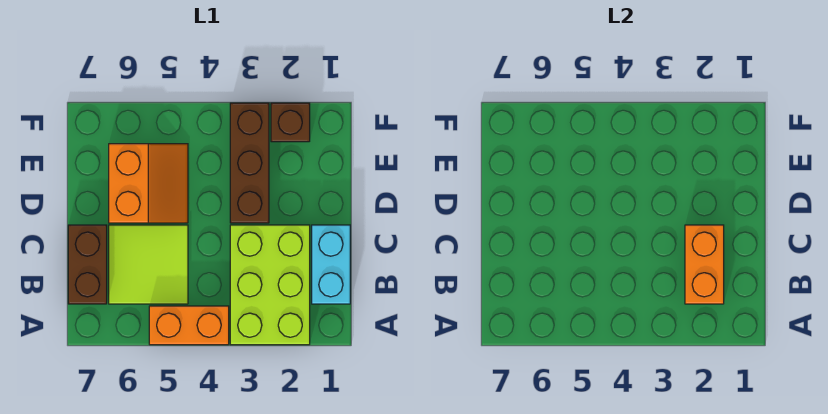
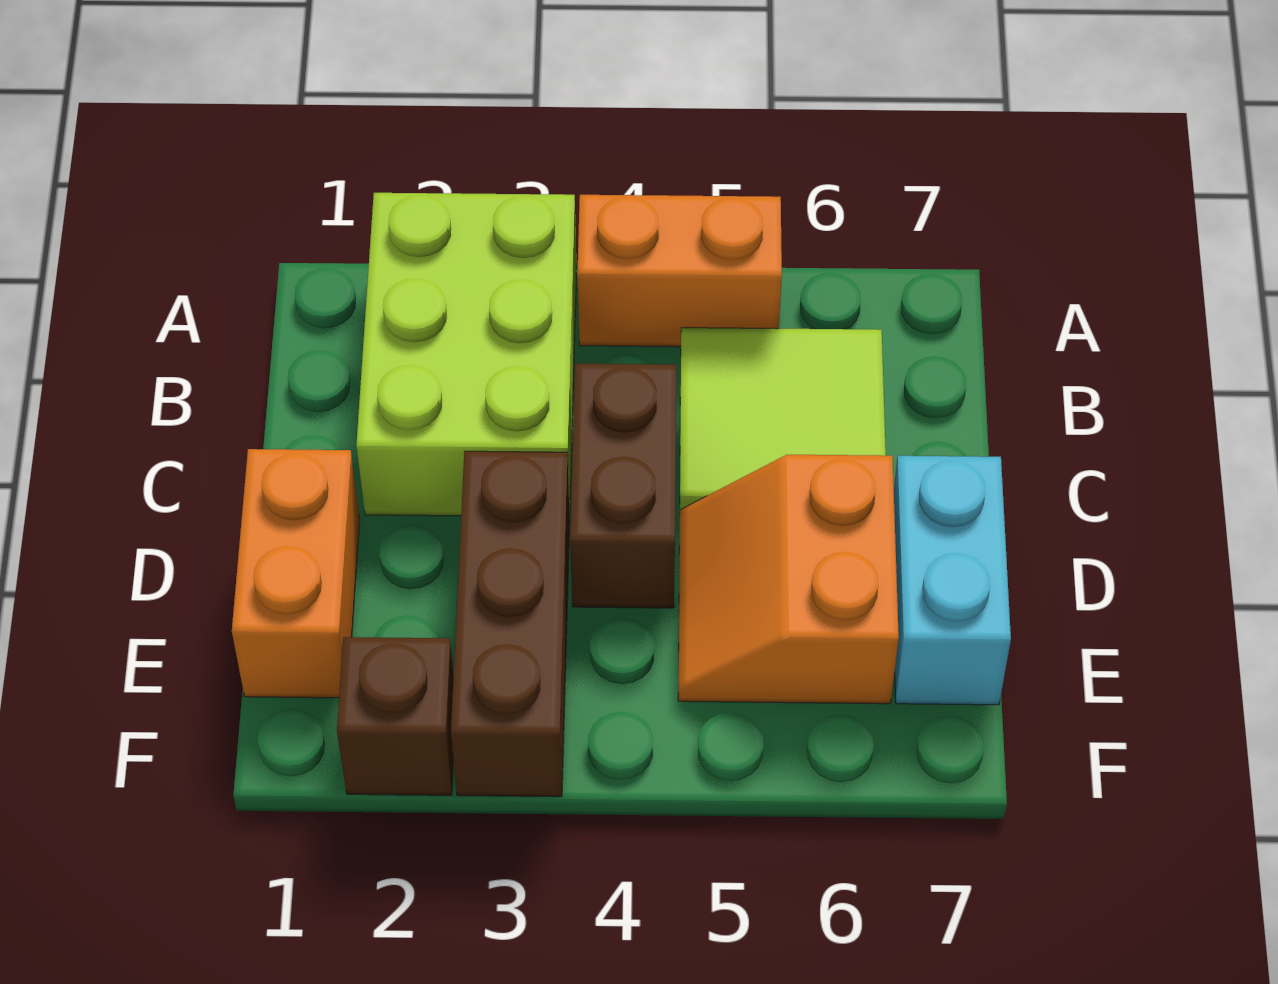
cyan brick B1:C1 level 1 -> cyan brick D7:E7 level 1
orange brick B2:C2 level 2 -> orange brick D1:E1 level 1
brown brick B7:C7 level 1 -> brown brick C4:D4 level 1

